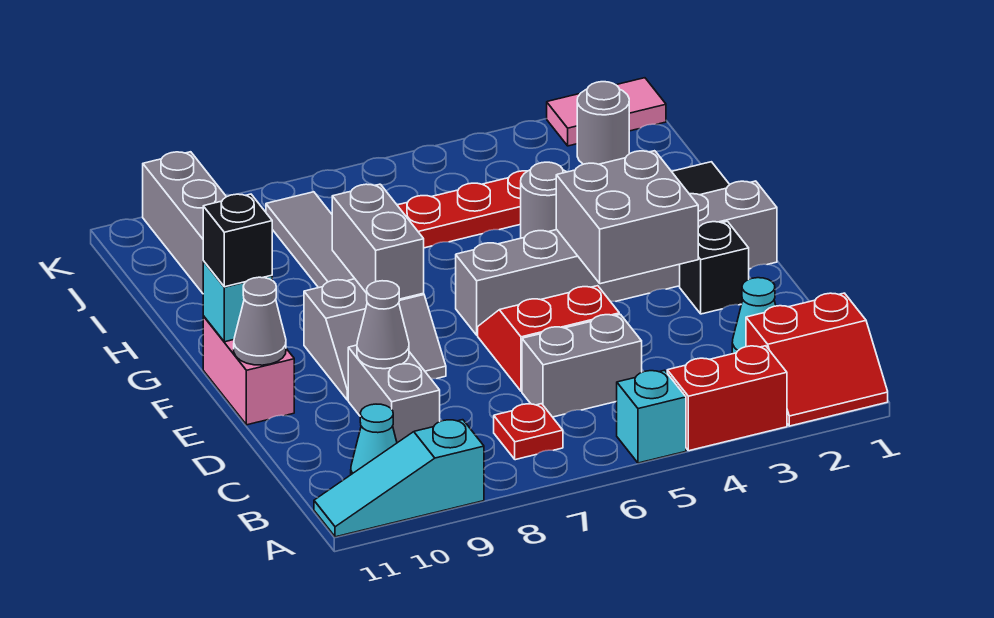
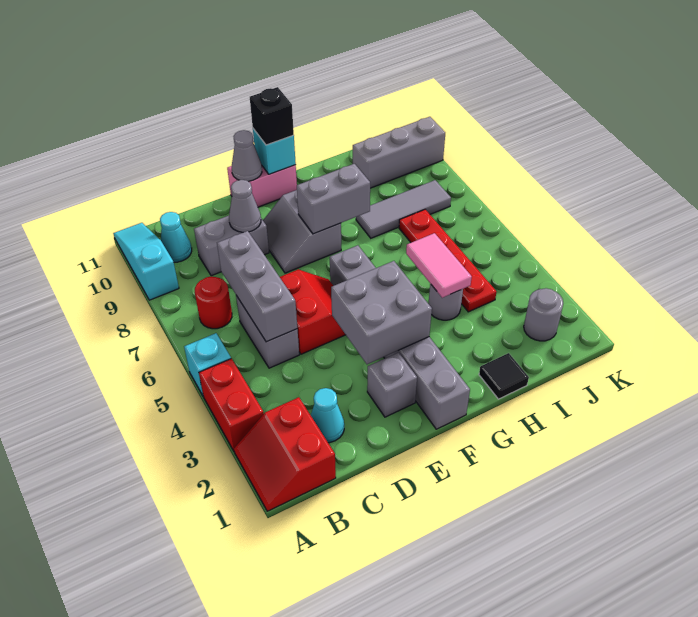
red plate B7 level 1 -> red round brick B7 level 1
none -> grey brick C5:C7 level 2
black brick E2 level 1 -> grey brick E2 level 1
pink tile K1:K2 level 1 -> pink tile H4:H5 level 2

